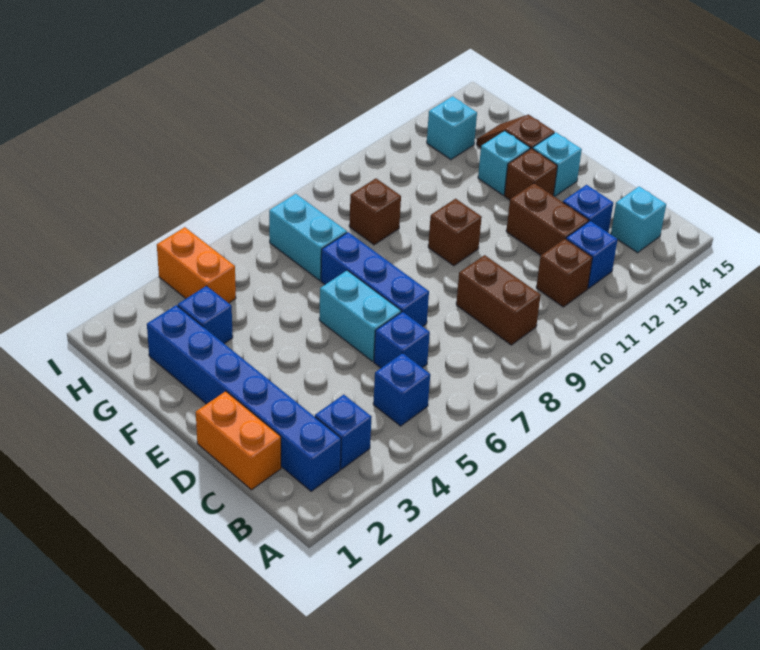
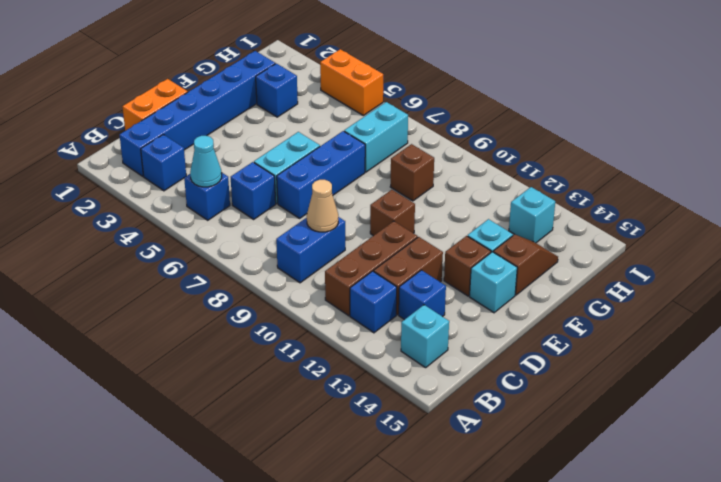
none -> cyan cone B5 level 2
brown brick B9:C9 level 1 -> blue brick B9:C9 level 1
brown brick B11 level 1 -> brown brick B11:D11 level 1
none -> tan cone C9 level 2
orange brick H4:I4 level 1 -> orange brick I4:I5 level 1

